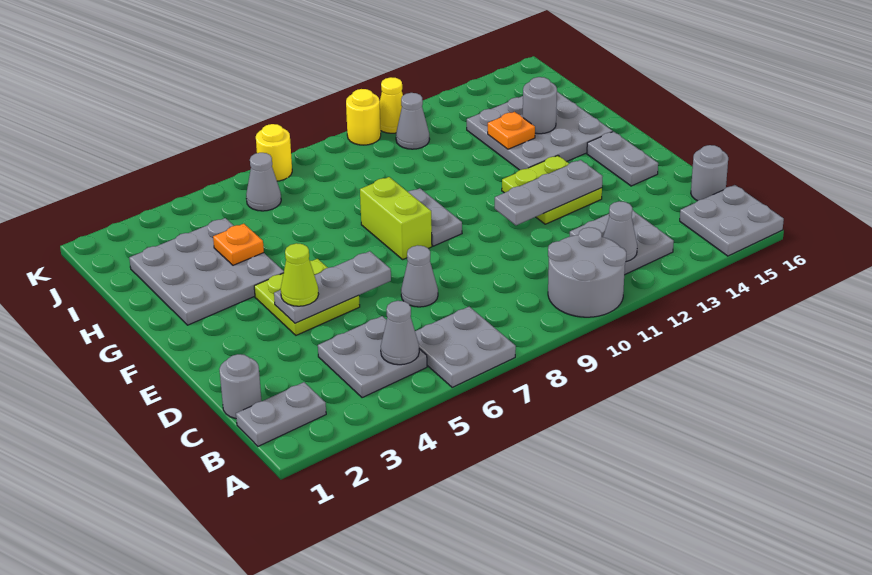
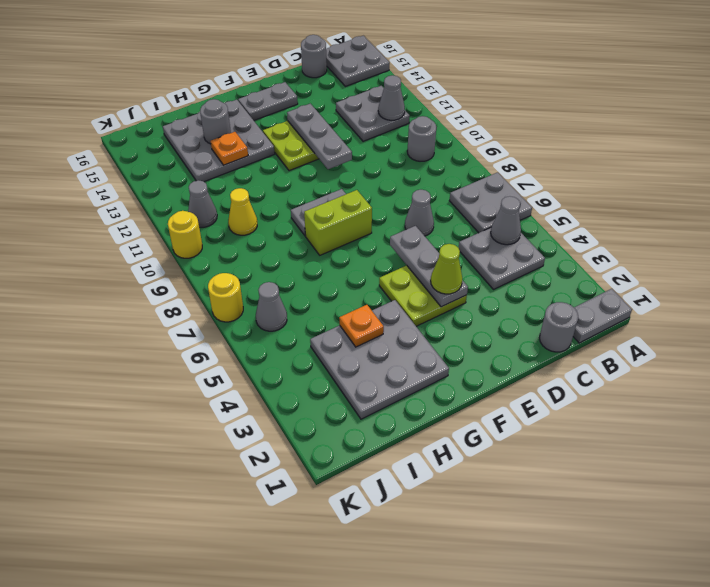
grey round brick A10:B11 level 1 -> grey round brick B10 level 1
grey plate B1:B2 level 1 -> grey plate A1:B1 level 1
yellow cone K11 level 1 -> yellow cone I10 level 1

